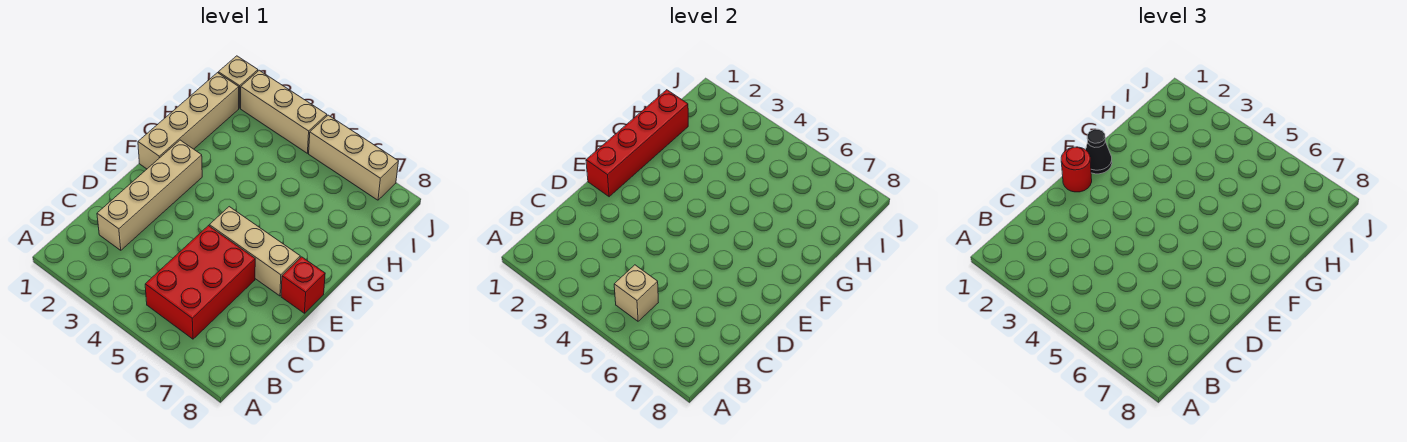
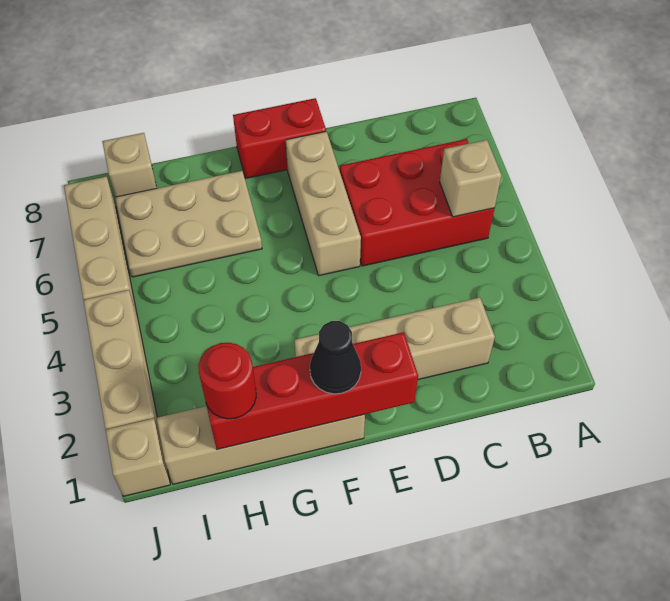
red round brick E1 level 3 -> red round brick H1 level 3
red brick E8 level 1 -> red brick E8:F8 level 1
none -> tan plate G6:I7 level 1
none -> tan brick I8 level 1

